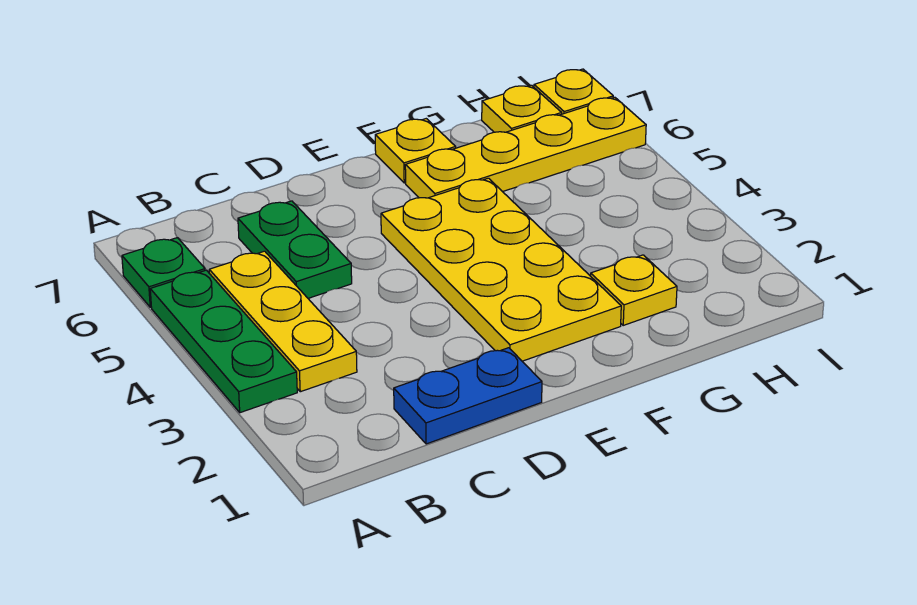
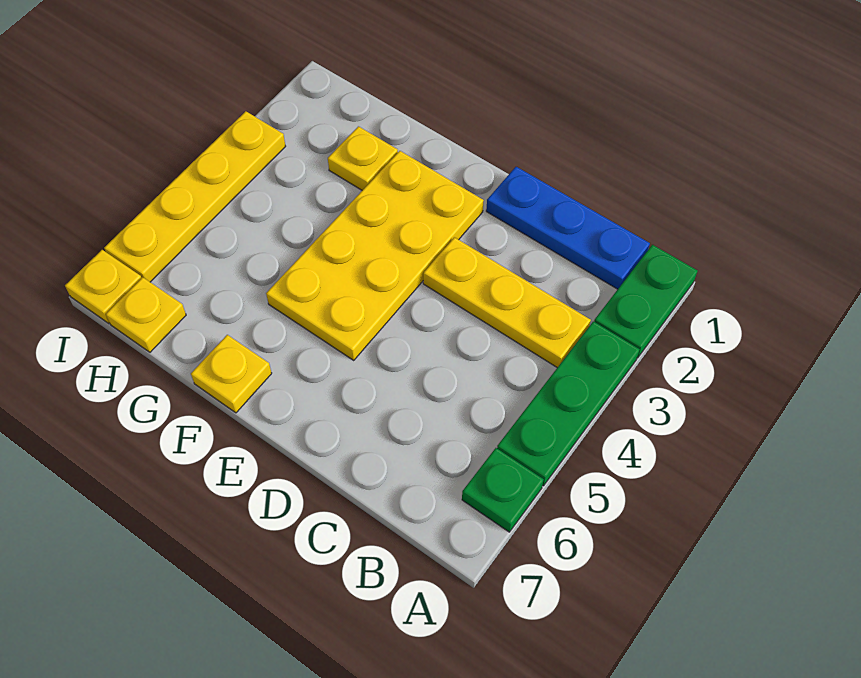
yellow plate B3:B5 level 1 -> yellow plate B3:D3 level 1
blue plate C1:D1 level 1 -> blue plate B1:D1 level 1
green plate C5:C6 level 1 -> green plate A1:A2 level 1
yellow plate F6:I6 level 1 -> yellow plate I3:I6 level 1

